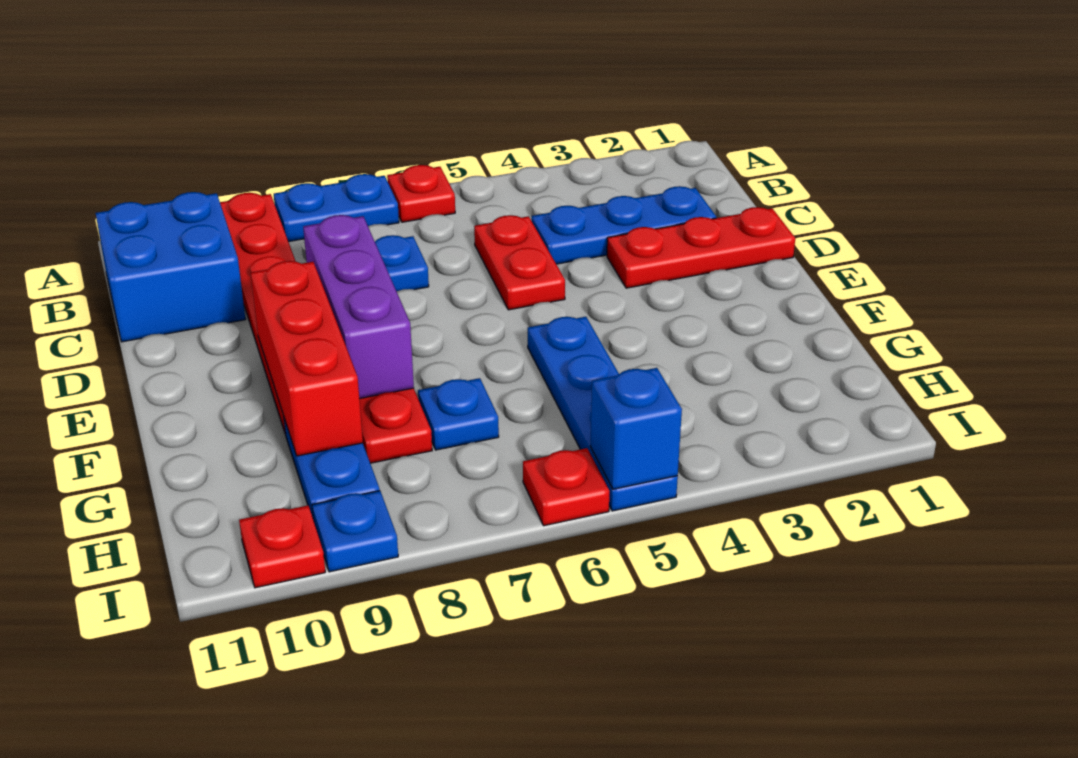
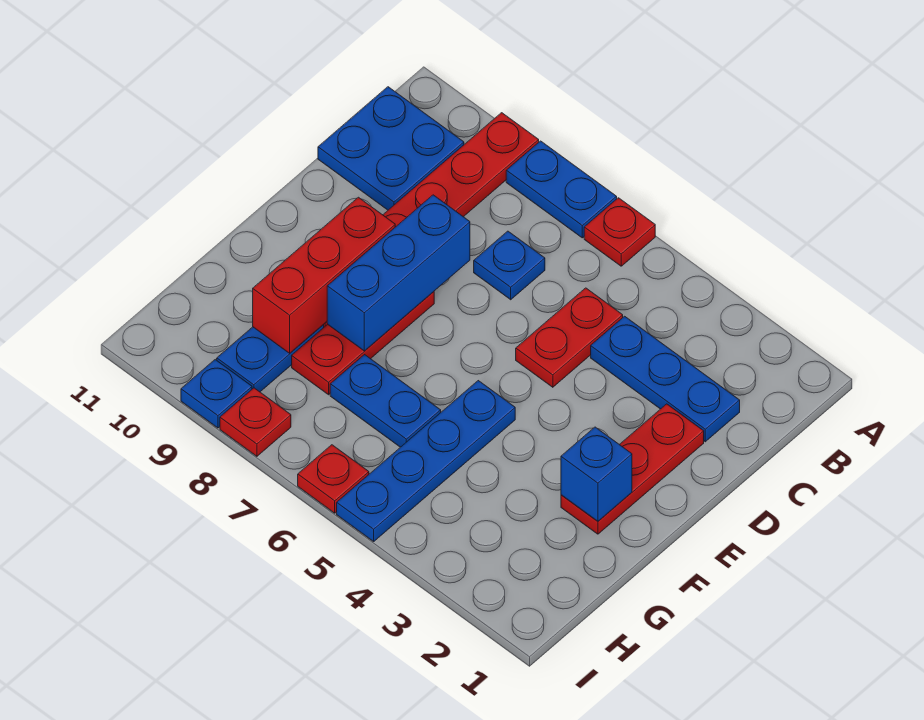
blue brick B10:C11 level 1 -> blue plate B10:C11 level 1
red plate D1:D3 level 1 -> red plate D2:F2 level 1
purple brick D8:F8 level 2 -> blue brick D8:F8 level 2
blue plate G7 level 1 -> blue plate G6:G7 level 1
blue brick I5 level 2 -> blue brick F2 level 2
red plate I10 level 1 -> red plate I8 level 1

